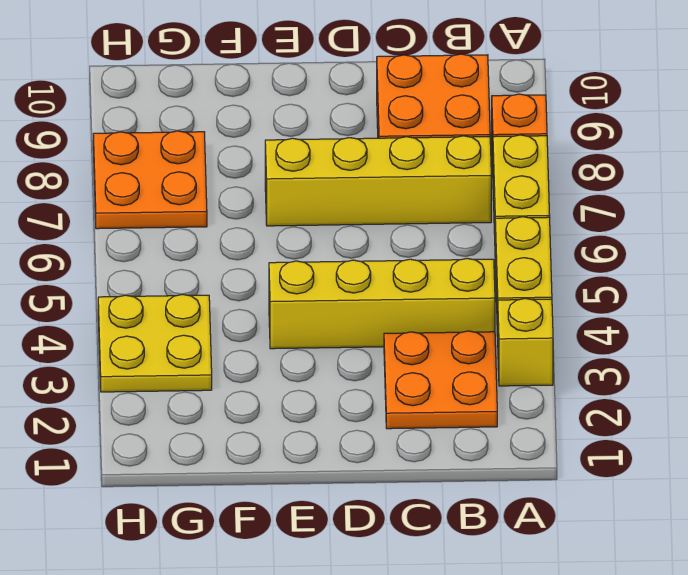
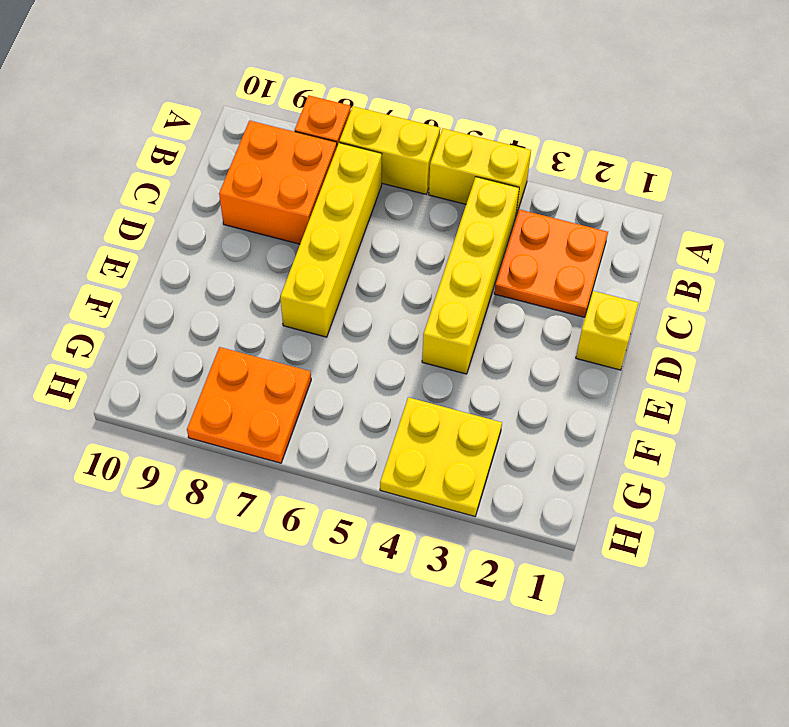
yellow brick A3 level 1 -> yellow brick D1 level 1

